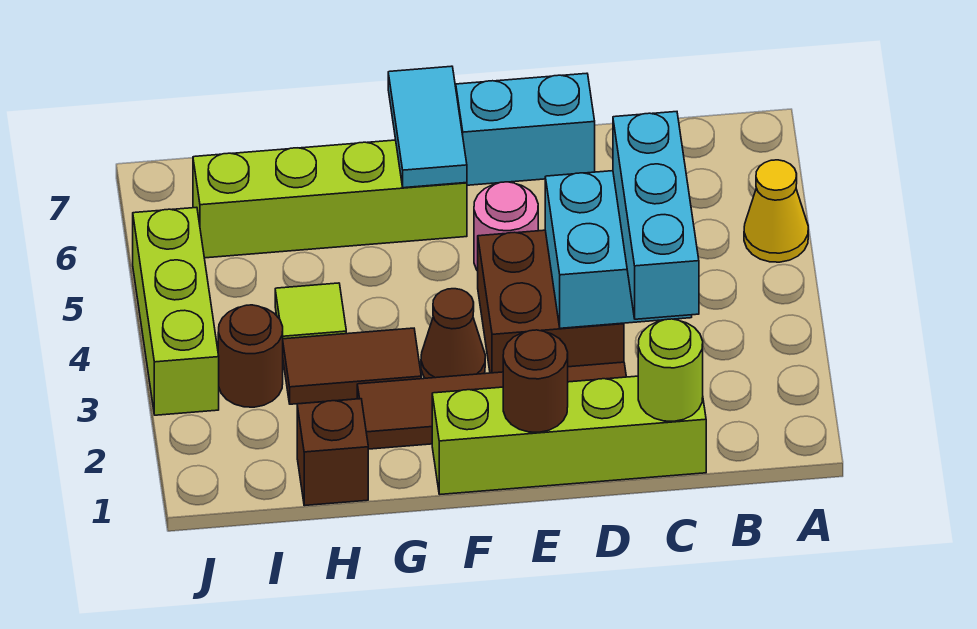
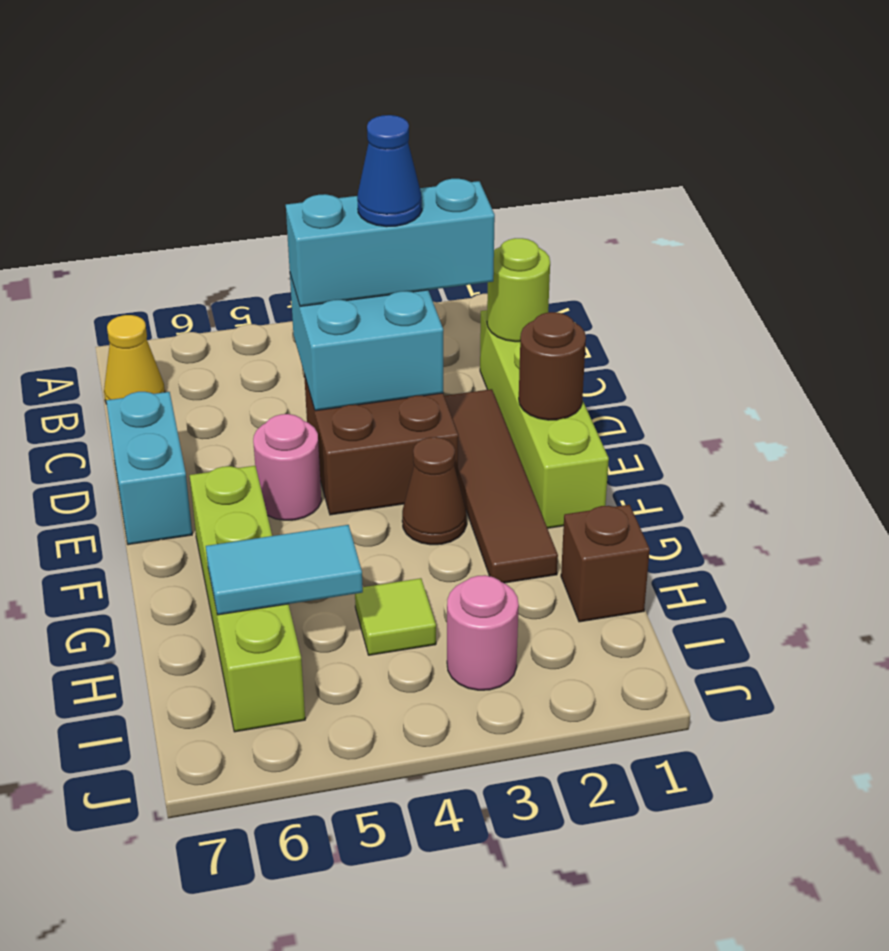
yellow cone A5 level 1 -> yellow cone B7 level 1
none -> blue cone C3 level 4
cyan tile F6:F7 level 2 -> cyan tile H5:H6 level 2
brown tile G3:H3 level 1 -> none
brown round brick I3 level 1 -> pink round brick I3 level 1
lime brick J3:J5 level 1 -> none

